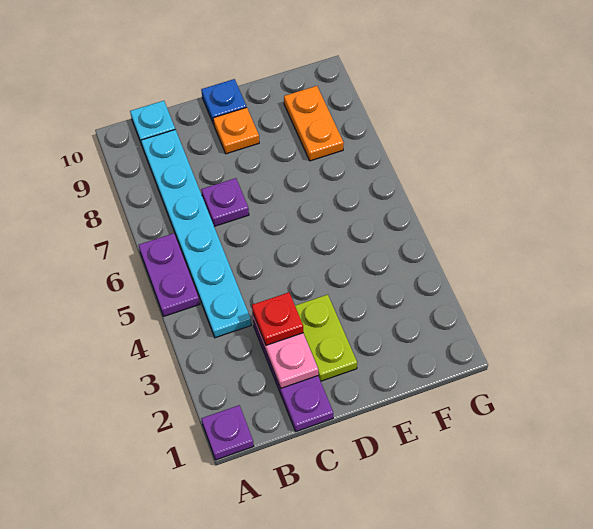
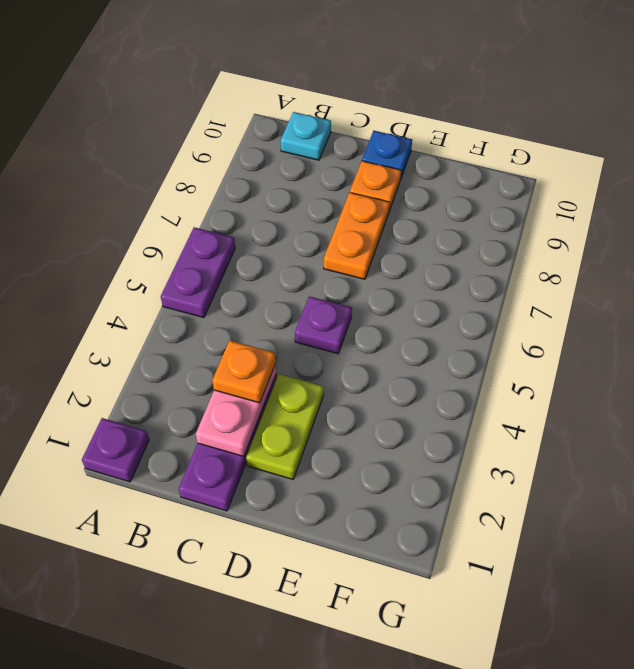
cyan plate B4:B9 level 1 -> none
red plate C3 level 3 -> orange plate C3 level 3
purple plate C7 level 1 -> purple plate D5 level 1
orange plate F8:F9 level 1 -> orange plate D7:D8 level 1

